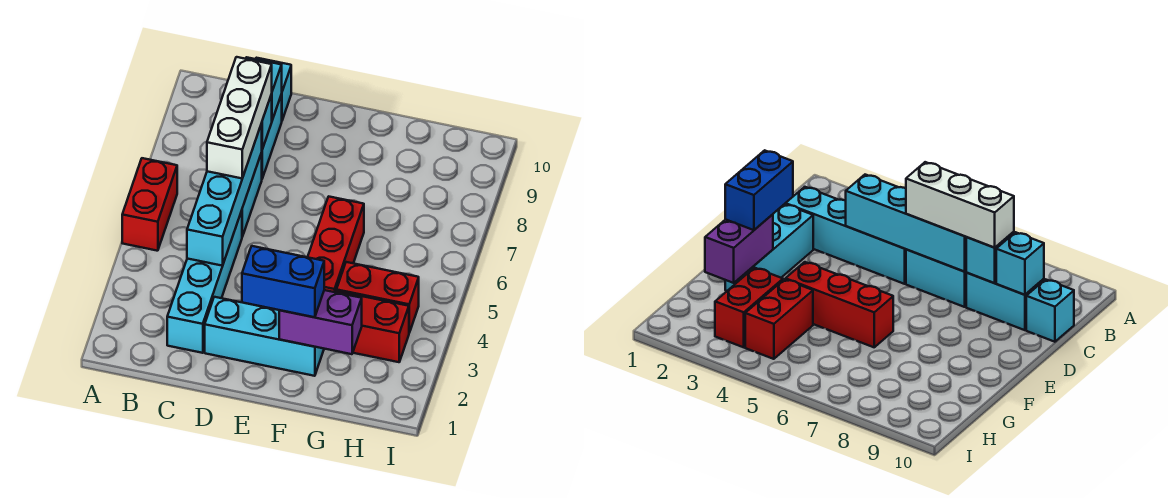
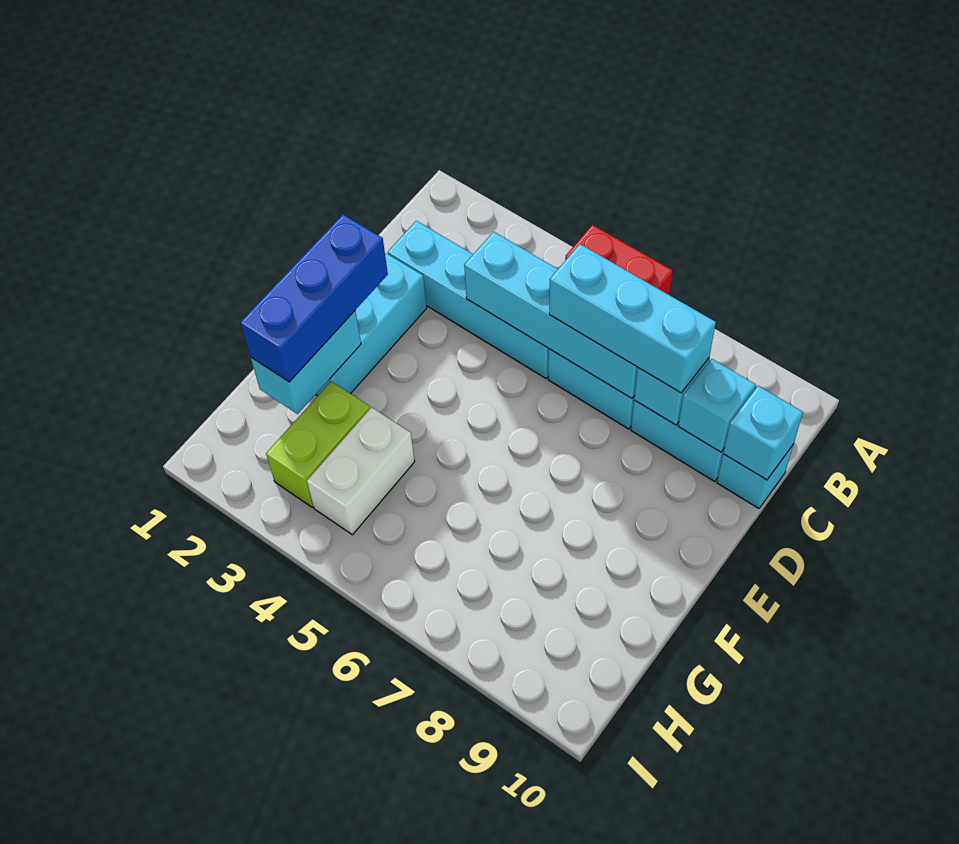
white brick C6:C8 level 3 -> cyan brick C6:C8 level 3
none -> cyan brick C10 level 2
blue brick E2:F2 level 3 -> blue brick E2:G2 level 3
purple brick F2:G2 level 2 -> cyan brick F2:G2 level 2
red brick F4:F6 level 1 -> none
red brick G3:H3 level 1 -> lime brick G3:H3 level 1
red brick G4:H4 level 1 -> white brick G4:H4 level 1

